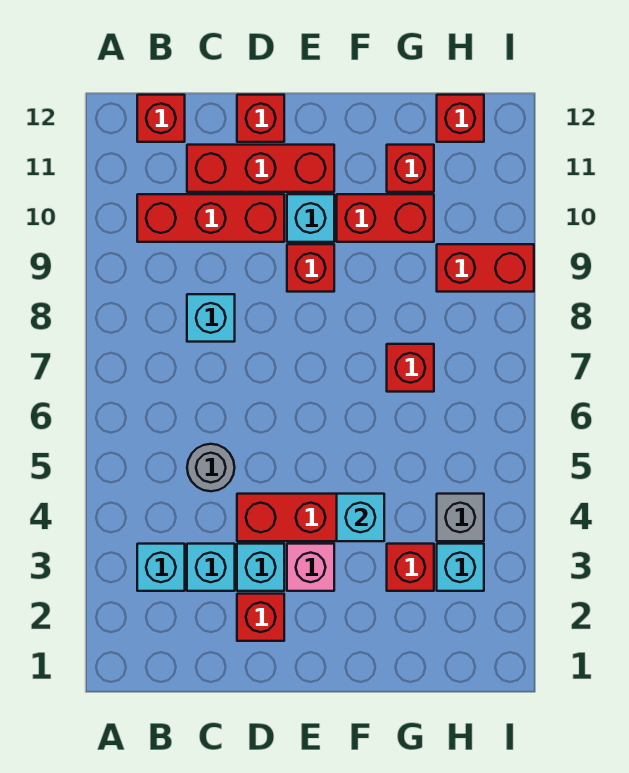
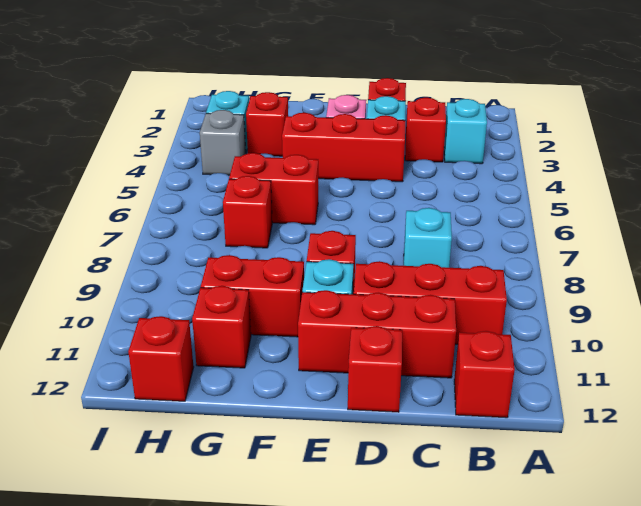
cyan brick C3 level 1 -> red brick C3 level 1
grey round brick C5 level 1 -> none
cyan brick F4 level 2 -> none
red brick H9:I9 level 1 -> red brick F6:G6 level 1

